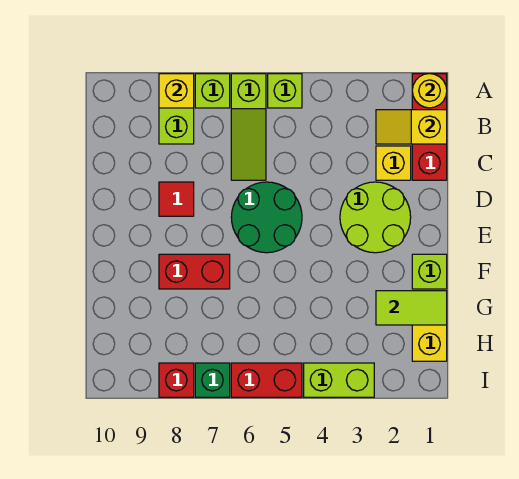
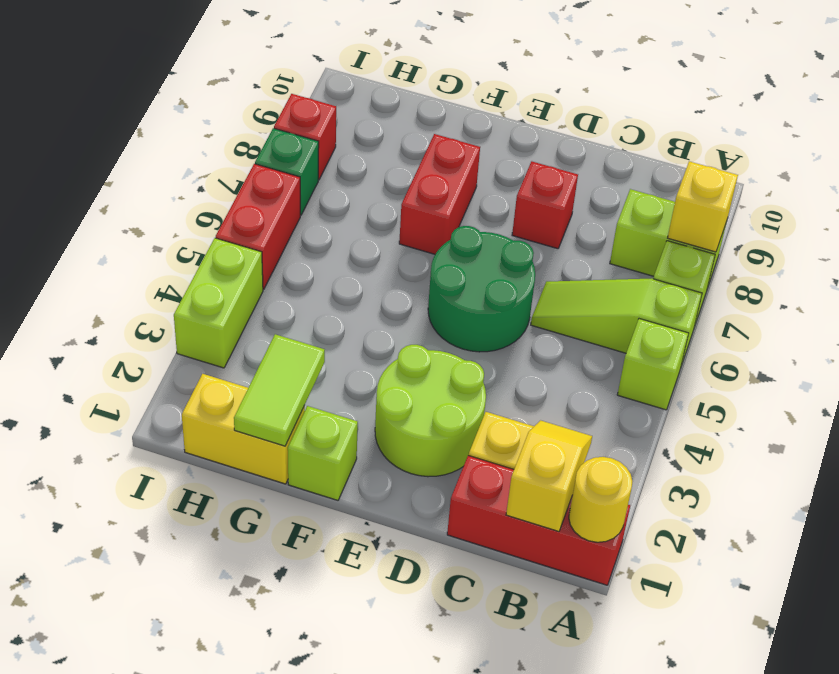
red tile D8 level 1 -> red brick D8 level 1

